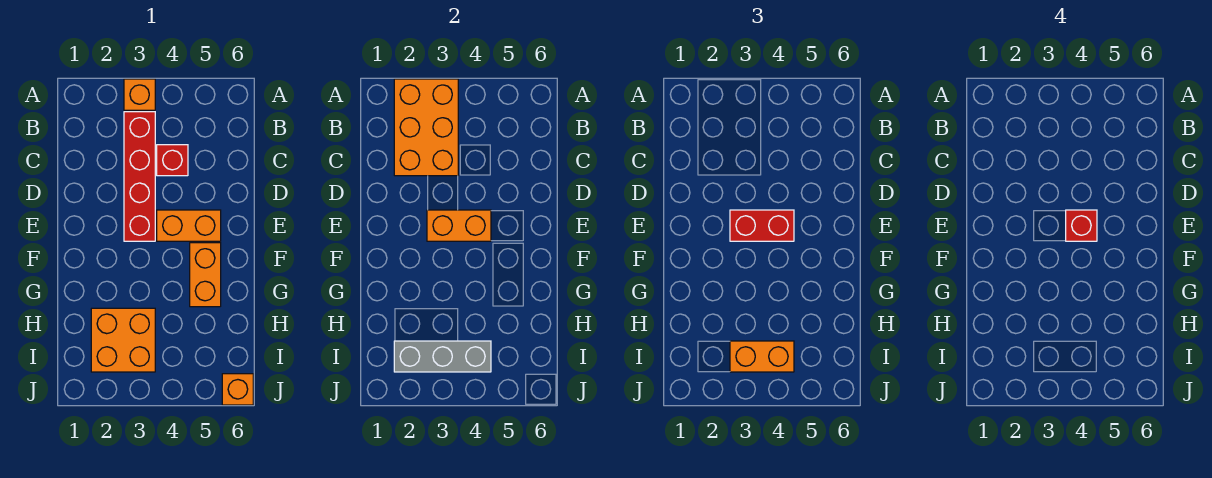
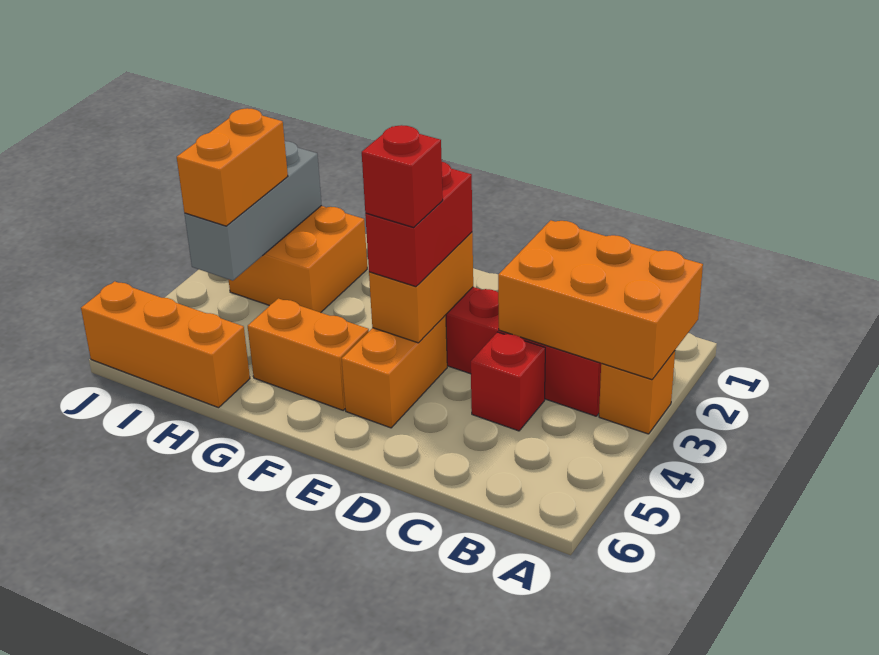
orange brick J6 level 1 -> orange brick H6:J6 level 1

